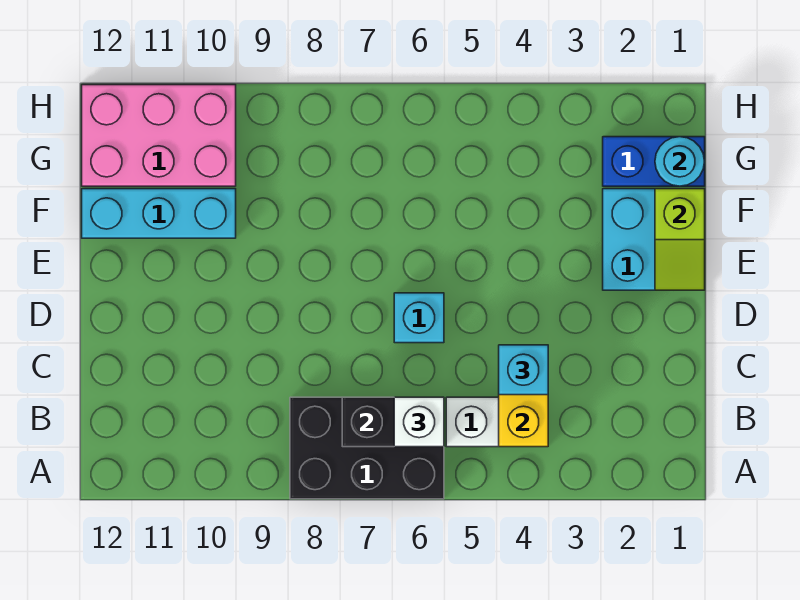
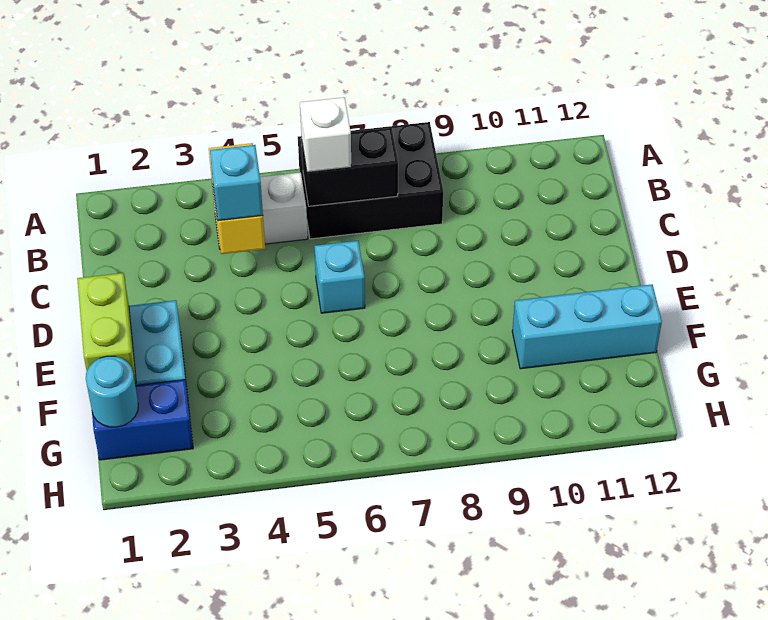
lime slope E1:F1 level 2 top F -> lime brick E1:F1 level 2
pink brick G10:H12 level 1 -> none

